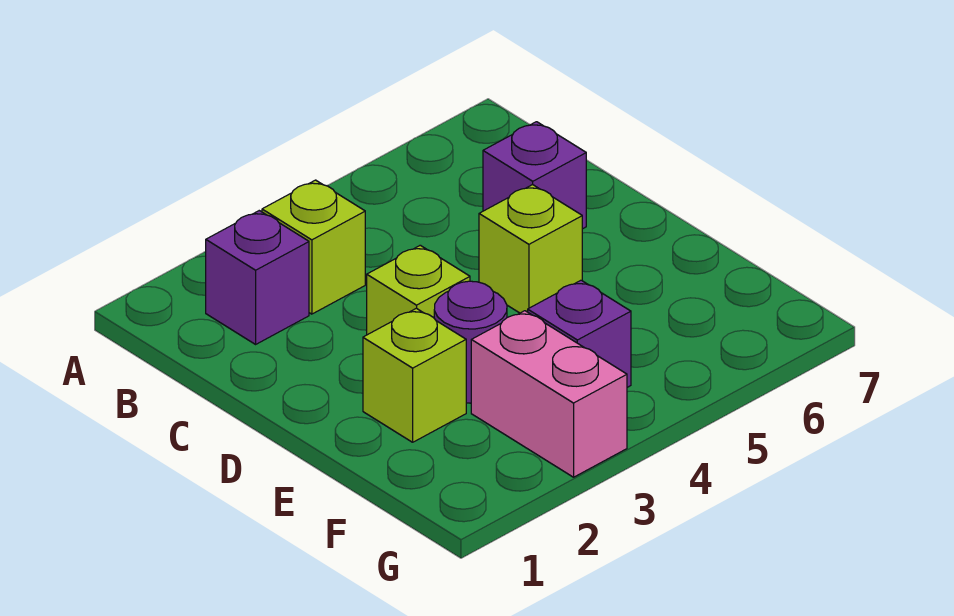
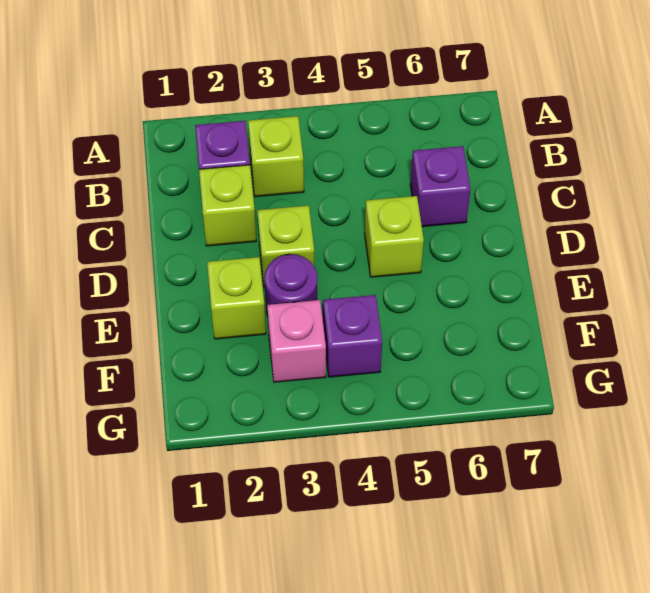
none -> lime brick C2 level 1
pink brick F3:G3 level 1 -> pink brick F3 level 1

